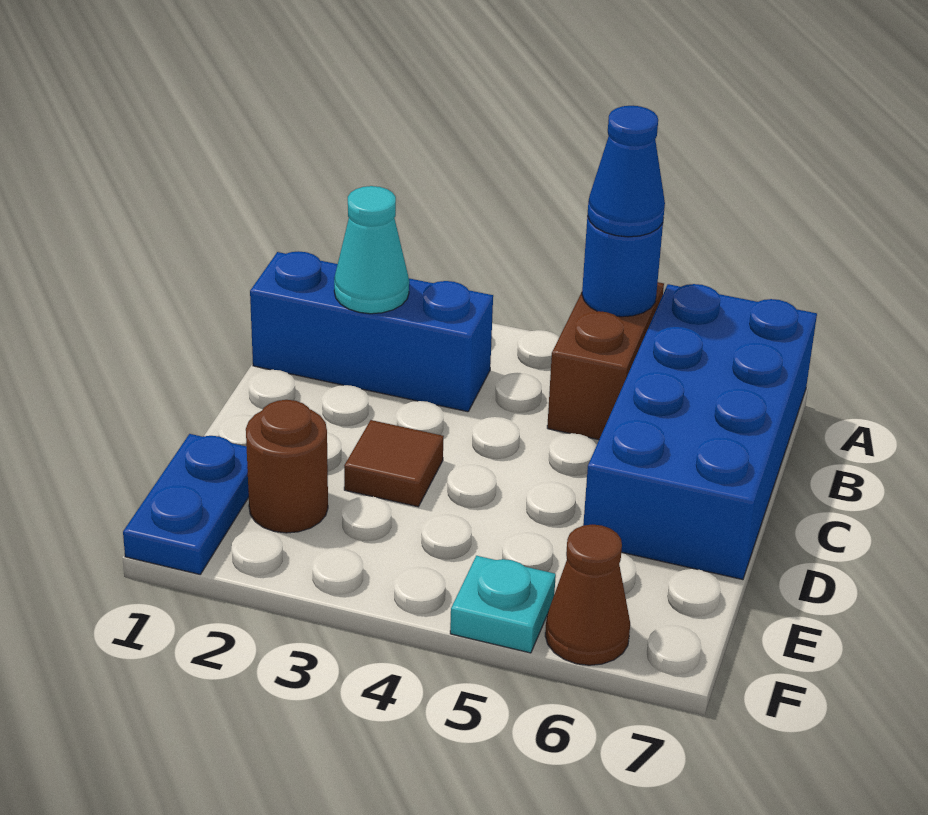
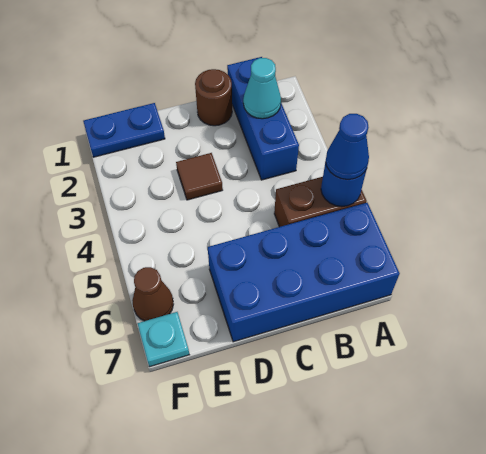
brown round brick E2 level 1 -> brown round brick C1 level 1
cyan plate F5 level 1 -> cyan plate F7 level 1

